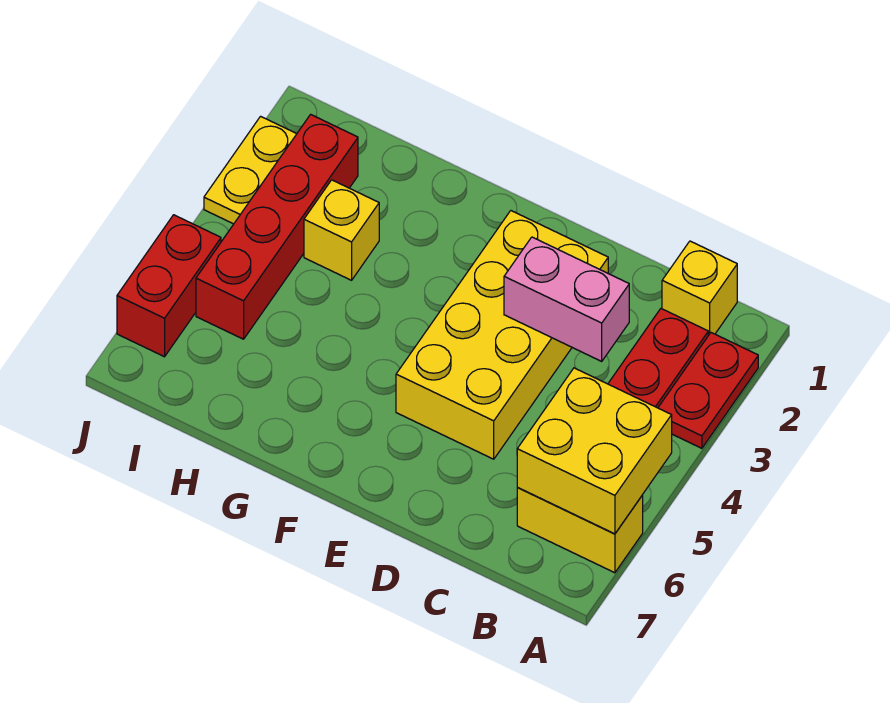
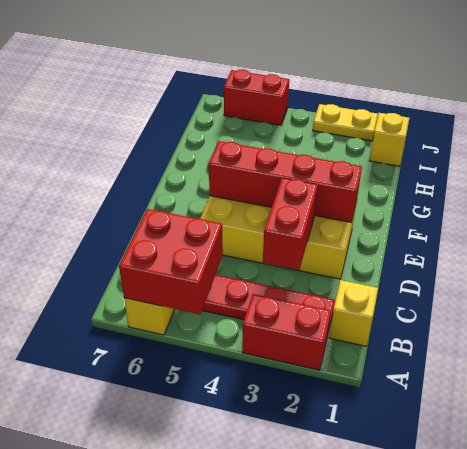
red plate A2:A3 level 1 -> red brick A2:A3 level 1
yellow brick A5:B6 level 2 -> red brick A5:B6 level 2
pink brick C3:D3 level 2 -> red brick C3:D3 level 2
yellow brick H3 level 1 -> yellow brick I1 level 1
red brick I2:I5 level 1 -> red brick E2:E5 level 2

